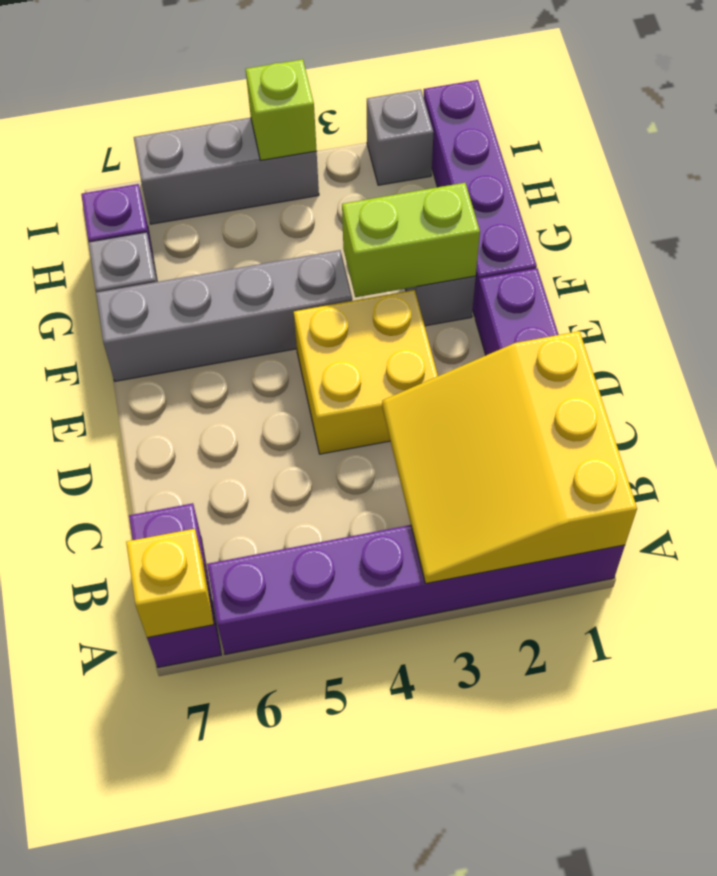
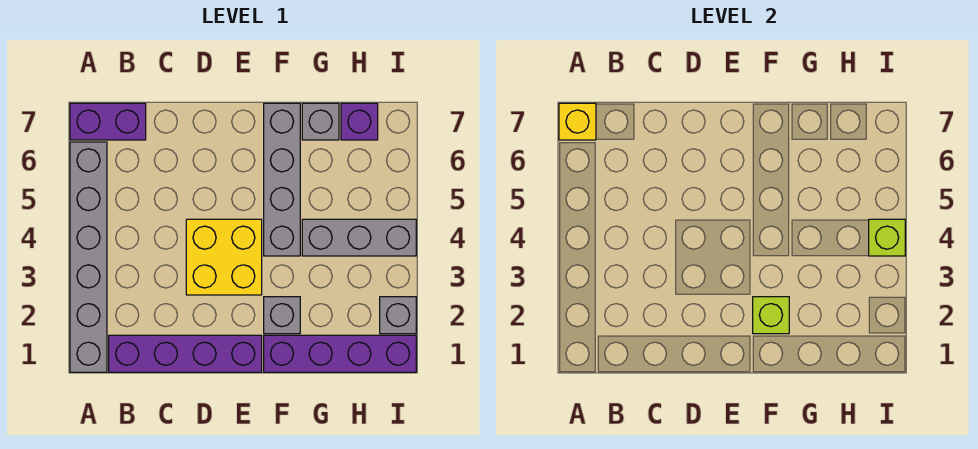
purple brick A1:A6 level 1 -> grey brick A1:A6 level 1
yellow slope A1:C3 level 2 top 1 -> none
lime brick F2:F3 level 2 -> lime brick F2 level 2
grey brick I4:I6 level 1 -> grey brick G4:I4 level 1

